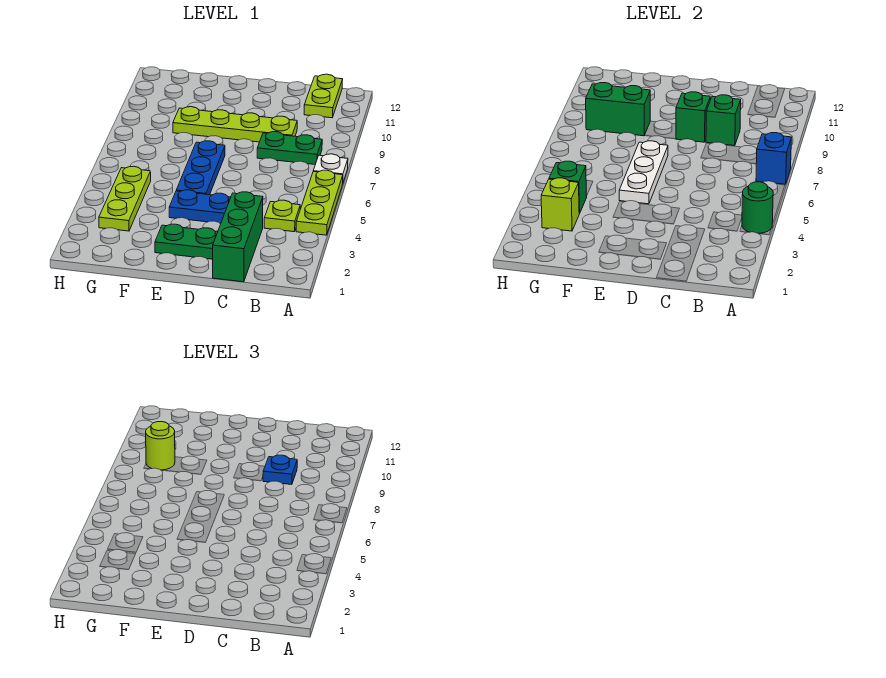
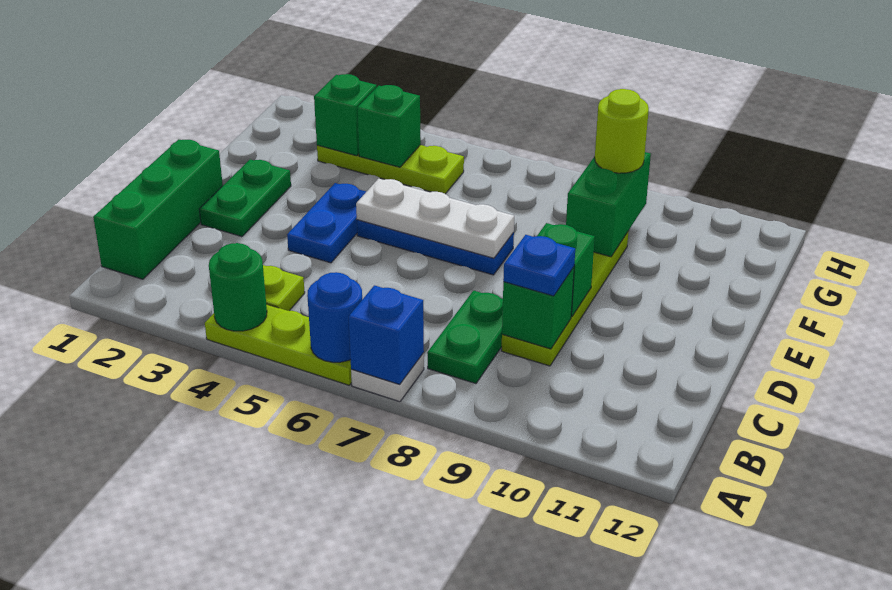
none -> blue round brick A6 level 2
lime plate B11:B12 level 1 -> none
green brick C1:C3 level 1 -> green brick B1:D1 level 1
lime brick G3 level 2 -> green brick G3 level 2

